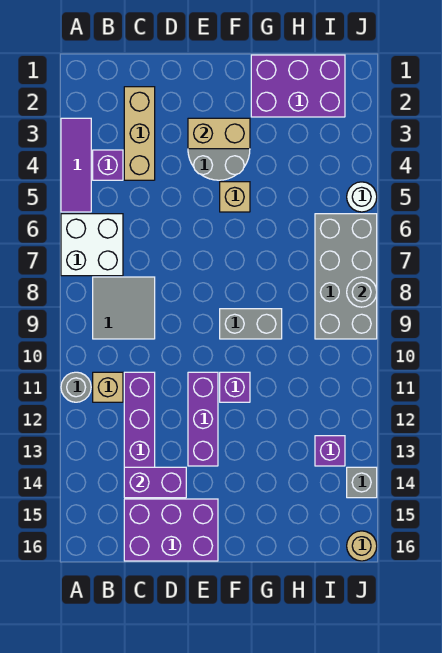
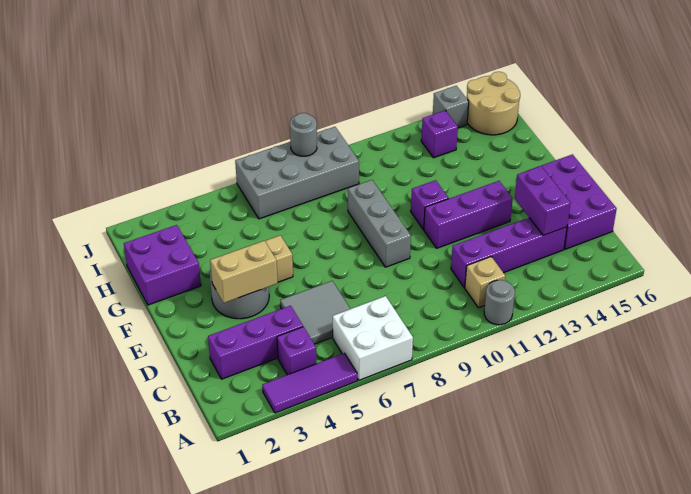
grey tile B8:C9 level 1 -> grey tile C5:D6 level 1
tan brick C2:C4 level 1 -> purple brick C2:C4 level 1
tan brick E3:F3 level 2 -> tan brick E3:E4 level 2
grey brick F9:G9 level 1 -> grey brick E9:G9 level 1
purple brick G1:I2 level 1 -> purple brick G1:H2 level 1
white round brick J5 level 1 -> none
tan round brick J16 level 1 -> tan round brick I15:J16 level 1

